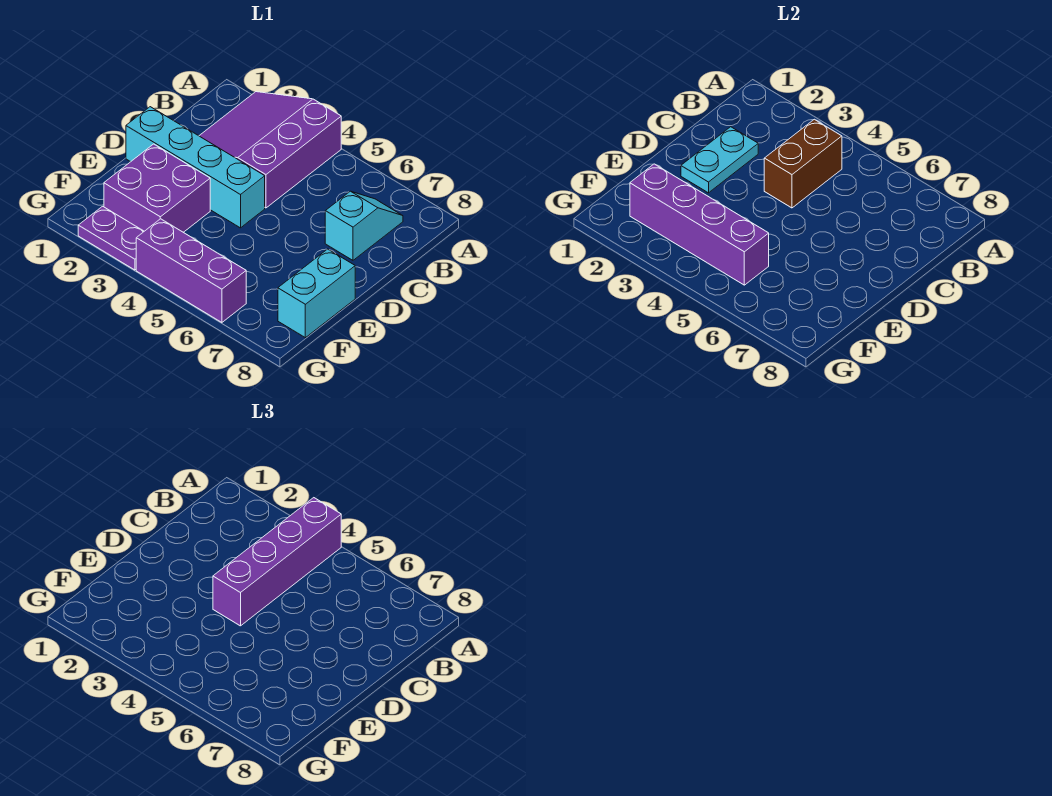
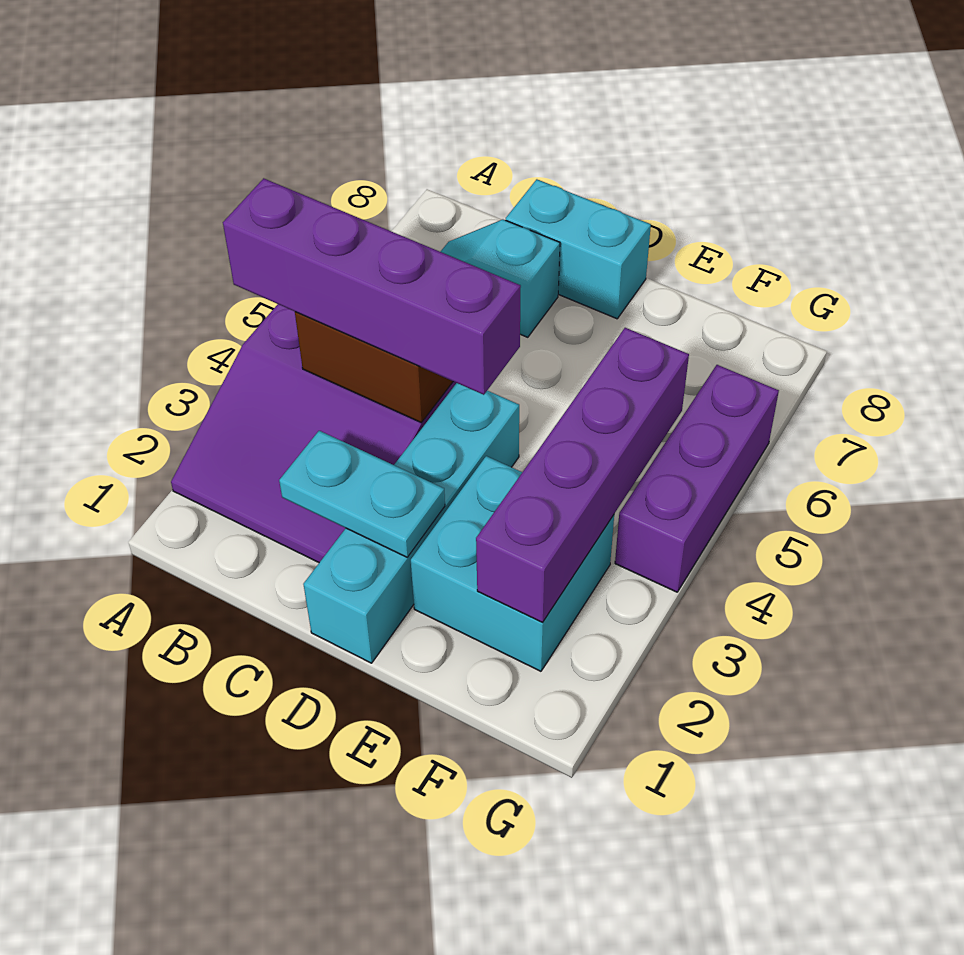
purple brick E2:F3 level 1 -> cyan brick E2:F3 level 1
cyan brick E8:F8 level 1 -> cyan brick C8:D8 level 1
purple plate G2:G3 level 1 -> none

